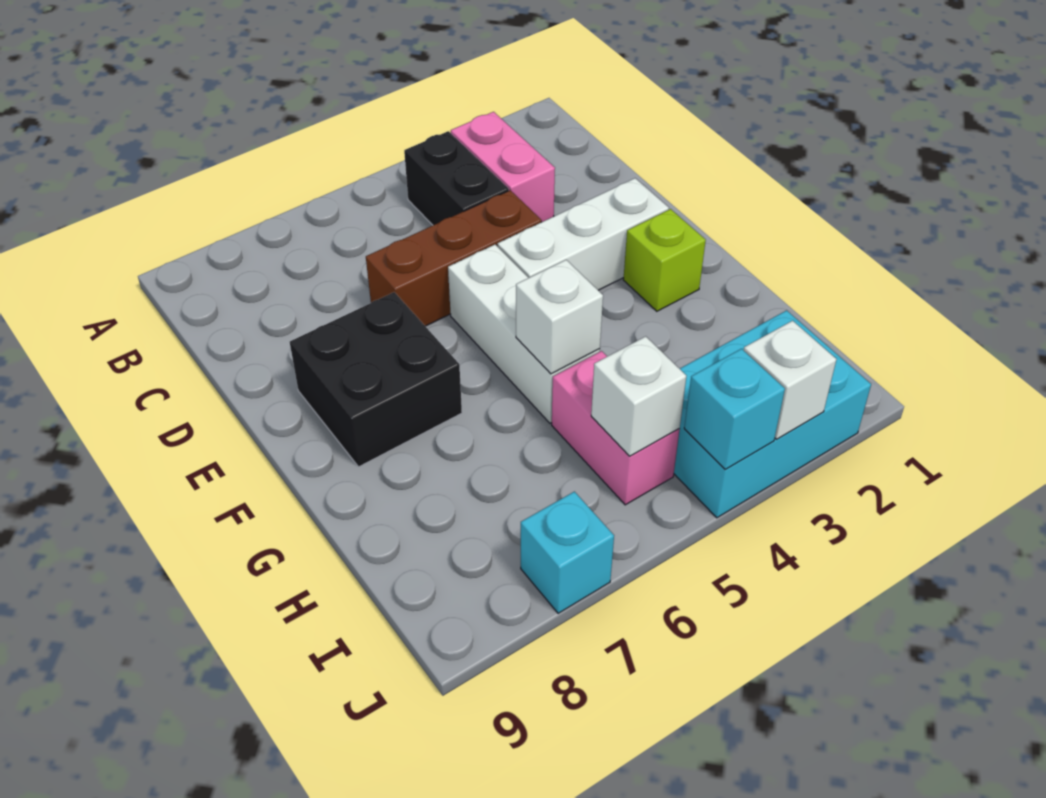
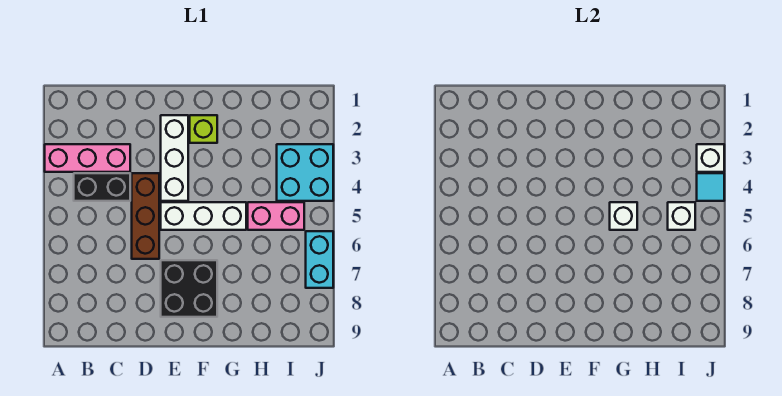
pink brick B3:C3 level 1 -> pink brick A3:C3 level 1
cyan brick I2:J4 level 1 -> cyan brick I3:J4 level 1
cyan brick J4 level 2 -> cyan tile J4 level 2
cyan brick J7 level 1 -> cyan brick J6:J7 level 1

